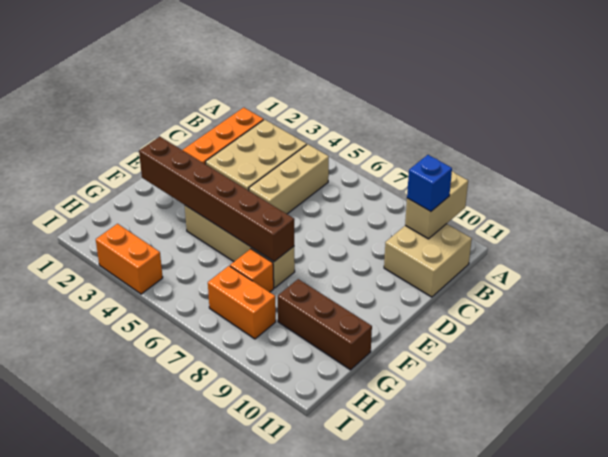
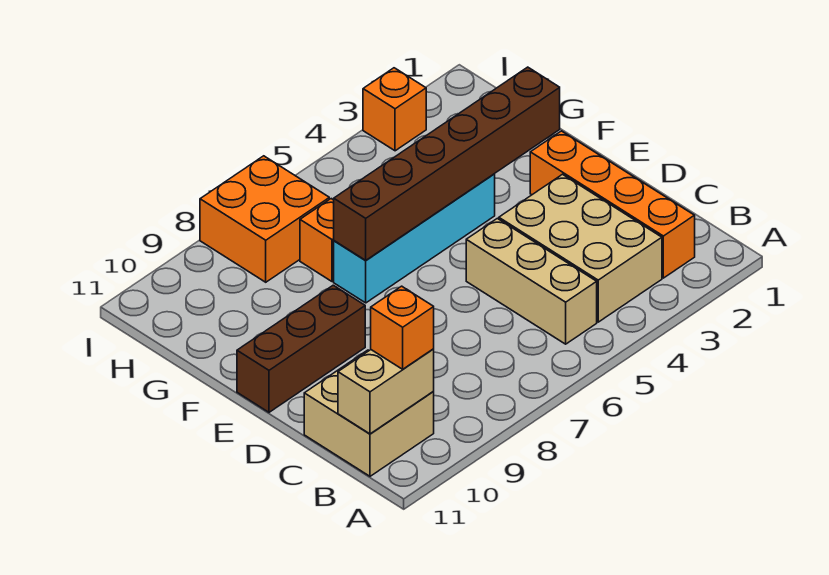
tan brick A10:B10 level 2 -> tan brick B10:B11 level 2
blue brick B10 level 3 -> orange brick B10 level 3
tan brick F4:F7 level 1 -> cyan brick F4:F7 level 1
brown brick G9:G11 level 1 -> brown brick E9:E11 level 1
orange brick H7:H8 level 1 -> orange brick H7:I8 level 1
orange brick I3:I4 level 1 -> orange brick I3 level 1

